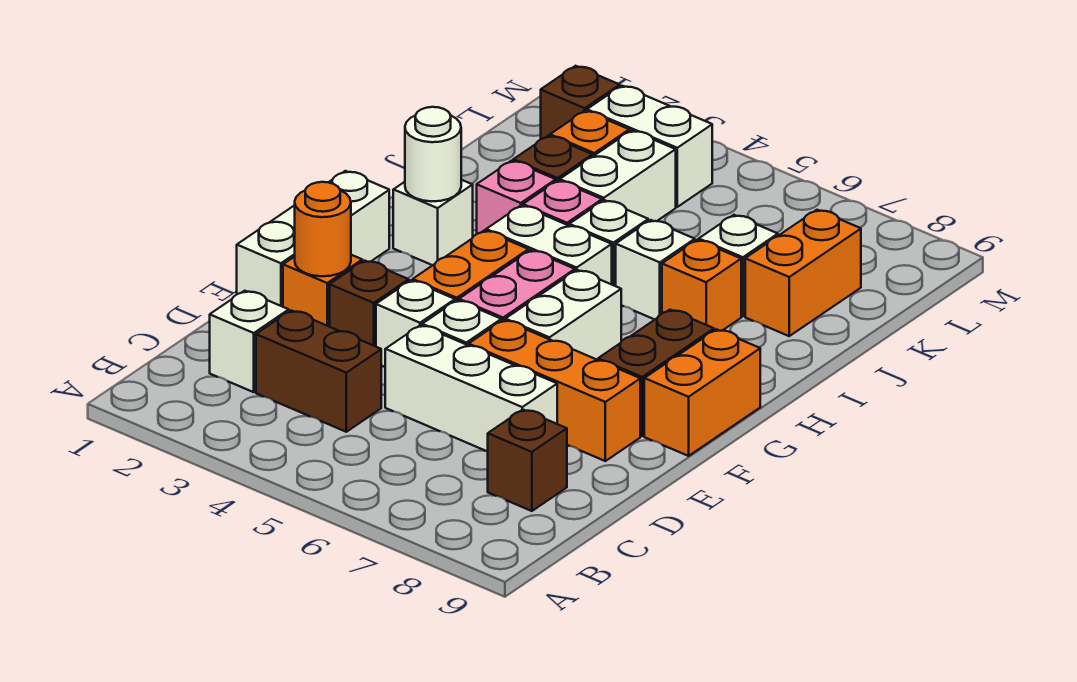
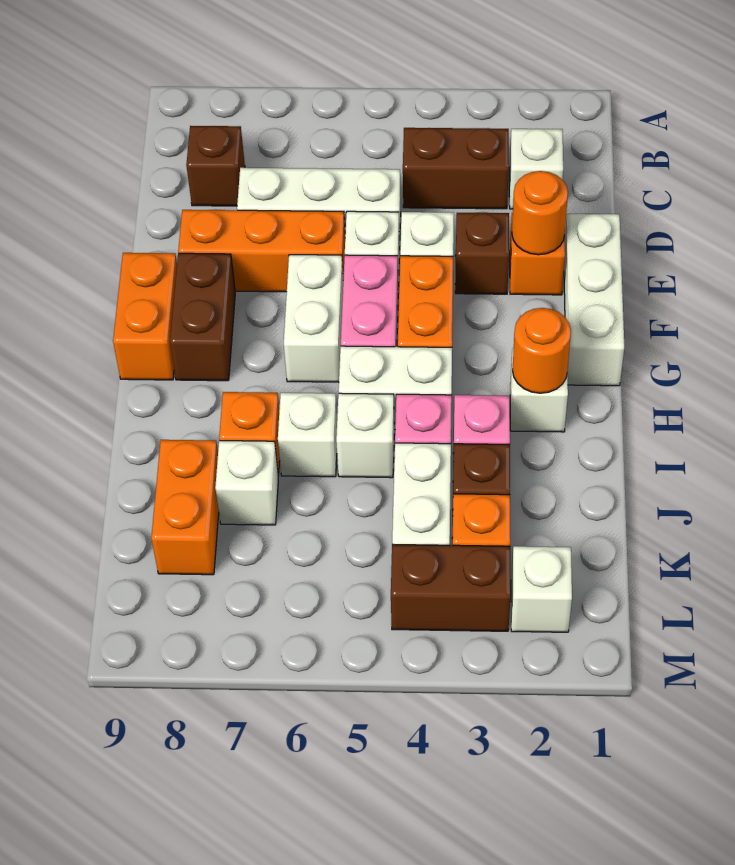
white round brick H2 level 2 -> orange round brick H2 level 2
brown brick L2 level 1 -> white brick L2 level 1
white brick L3:L4 level 1 -> brown brick L3:L4 level 1

